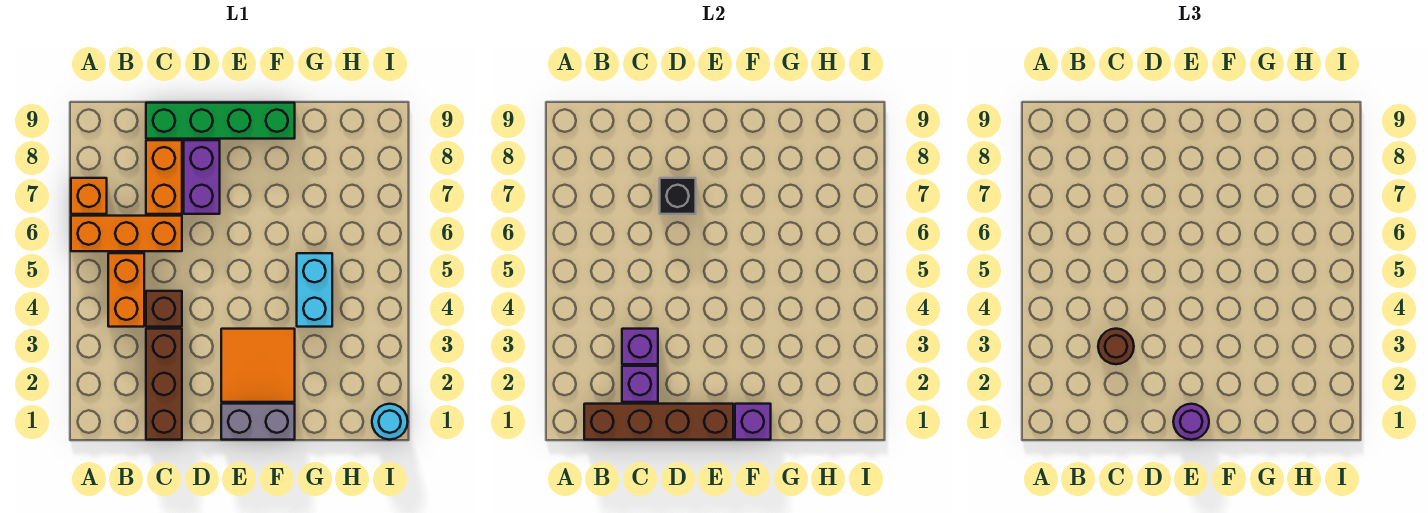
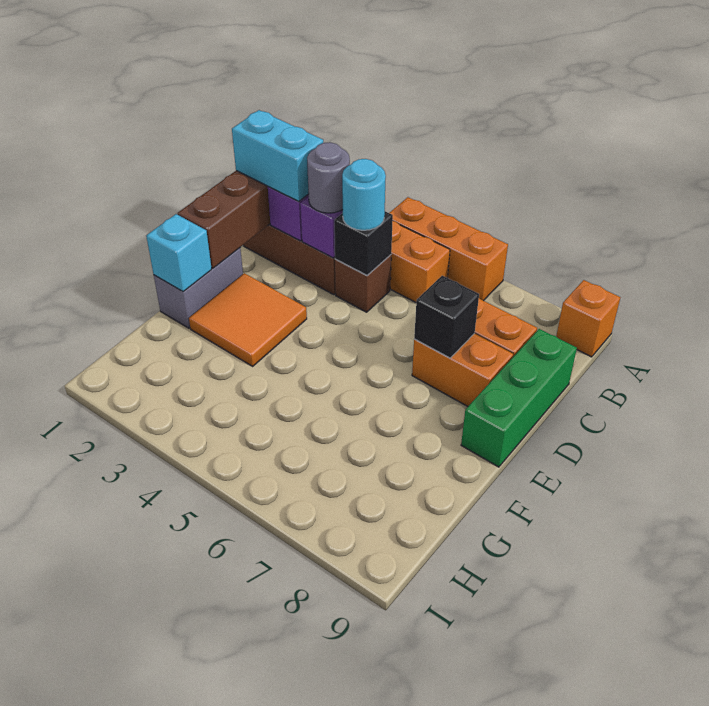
orange brick A6:C6 level 1 -> orange brick A4:A6 level 1
orange brick A7 level 1 -> orange brick A9 level 1
brown round brick C3 level 3 -> grey round brick C3 level 3
none -> black brick C4 level 2
green brick C9:F9 level 1 -> green brick C9:E9 level 1
purple brick D7:D8 level 1 -> orange brick D7:D8 level 1
purple round brick E1 level 3 -> none
purple brick F1 level 2 -> cyan brick F1 level 2
cyan brick G4:G5 level 1 -> cyan brick C1:C2 level 3
cyan round brick I1 level 1 -> cyan round brick C4 level 3

